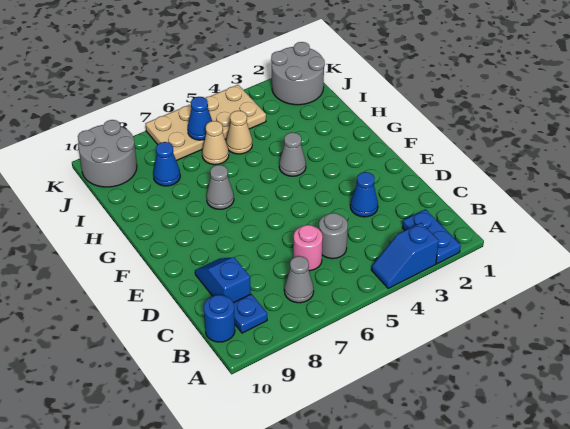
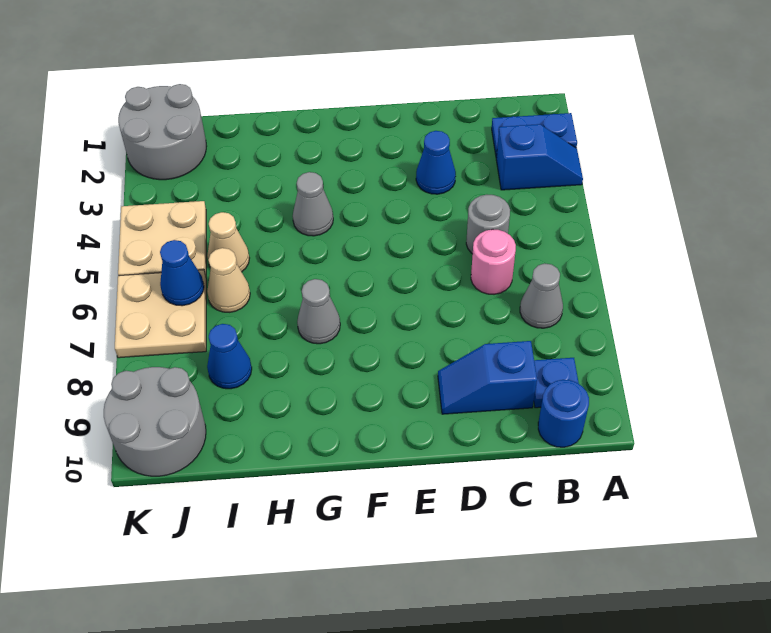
blue slope A3:A4 level 1 top 3 -> blue slope A3:B3 level 1 top B

